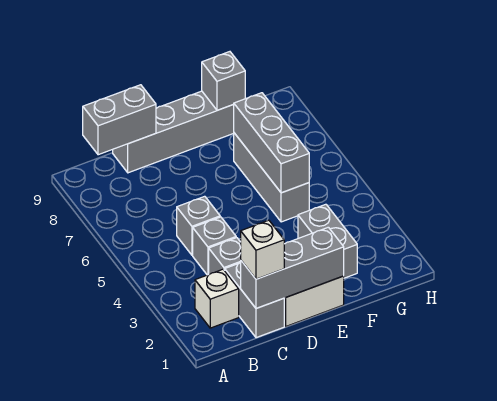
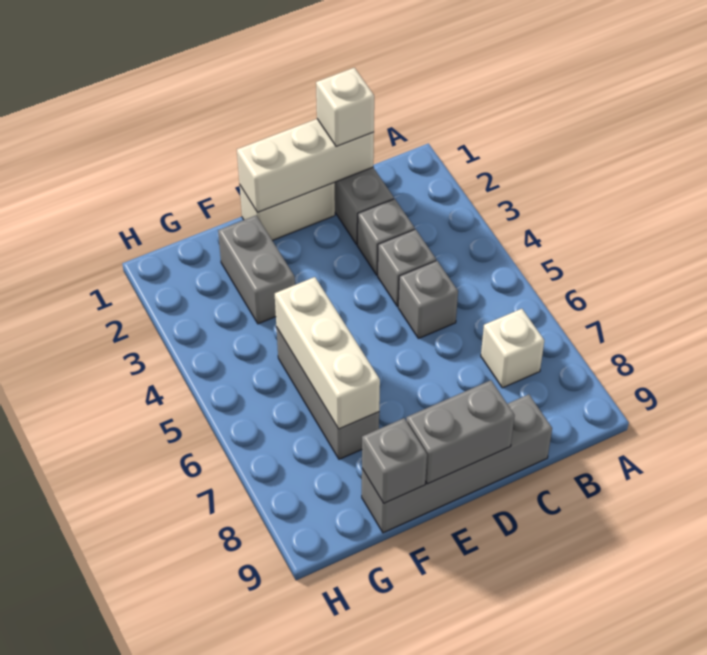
white brick B2 level 1 -> white brick B7 level 1
grey brick B9:C9 level 2 -> grey brick D9:E9 level 2
grey brick C1:E1 level 2 -> white brick C1:E1 level 2
grey brick F5:F7 level 2 -> white brick F5:F7 level 2

